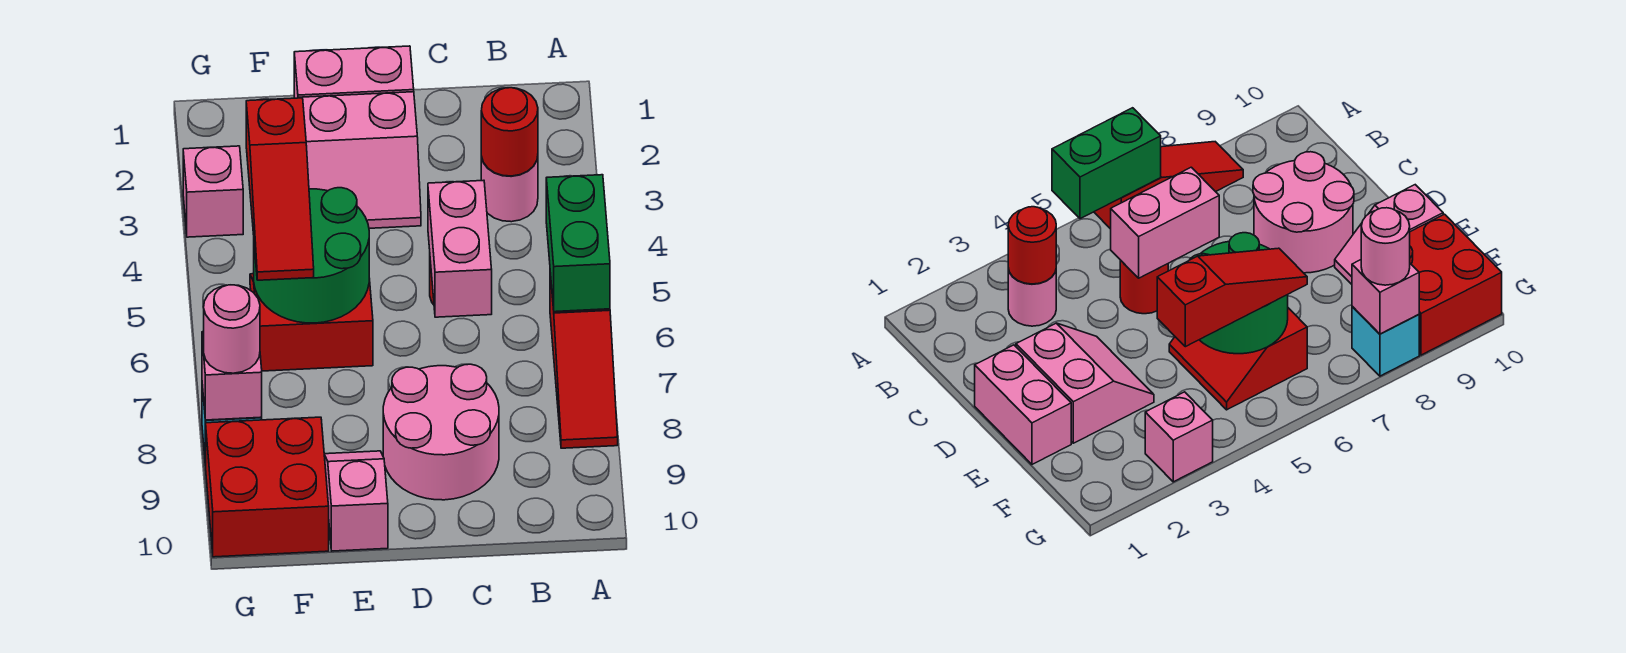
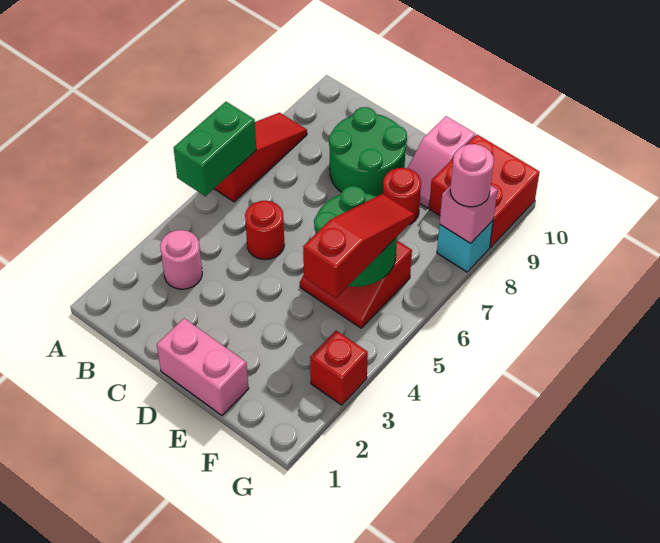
red round brick B3 level 2 -> red round brick E8 level 1
pink brick C5:C6 level 2 -> none
pink round brick C8:D9 level 1 -> green round brick C8:D9 level 1
pink slope D2:E3 level 1 top 2 -> none
pink brick G3 level 1 -> red brick G3 level 1

